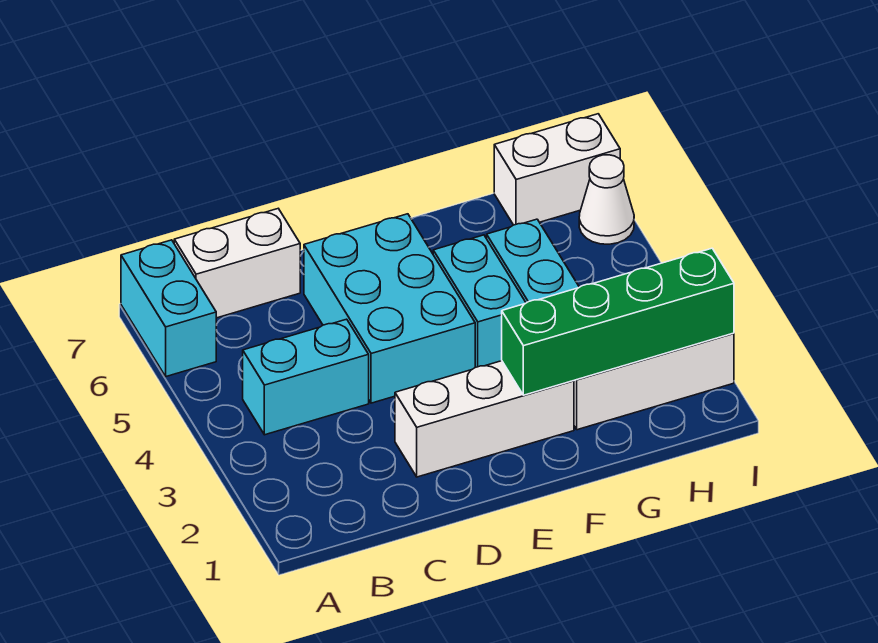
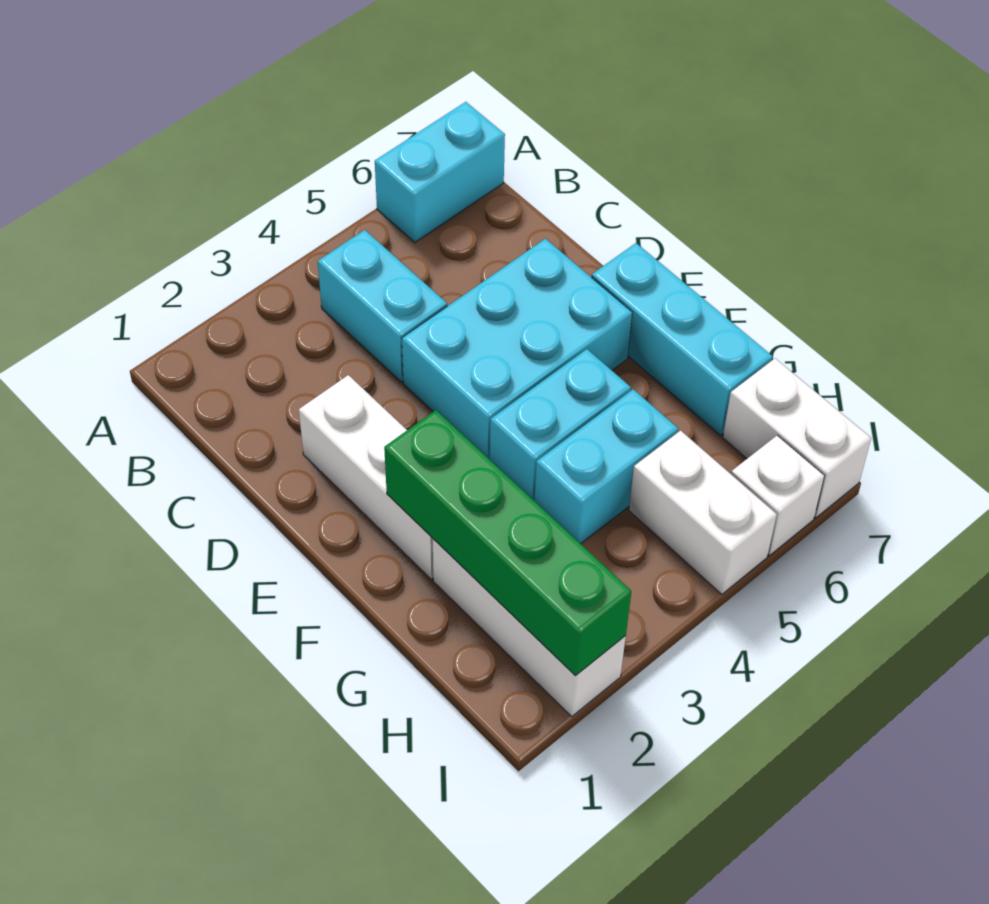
white brick B7:C7 level 1 -> white brick H5:I5 level 1
none -> cyan brick E7:G7 level 1
white cone I6 level 1 -> white brick I6 level 1

